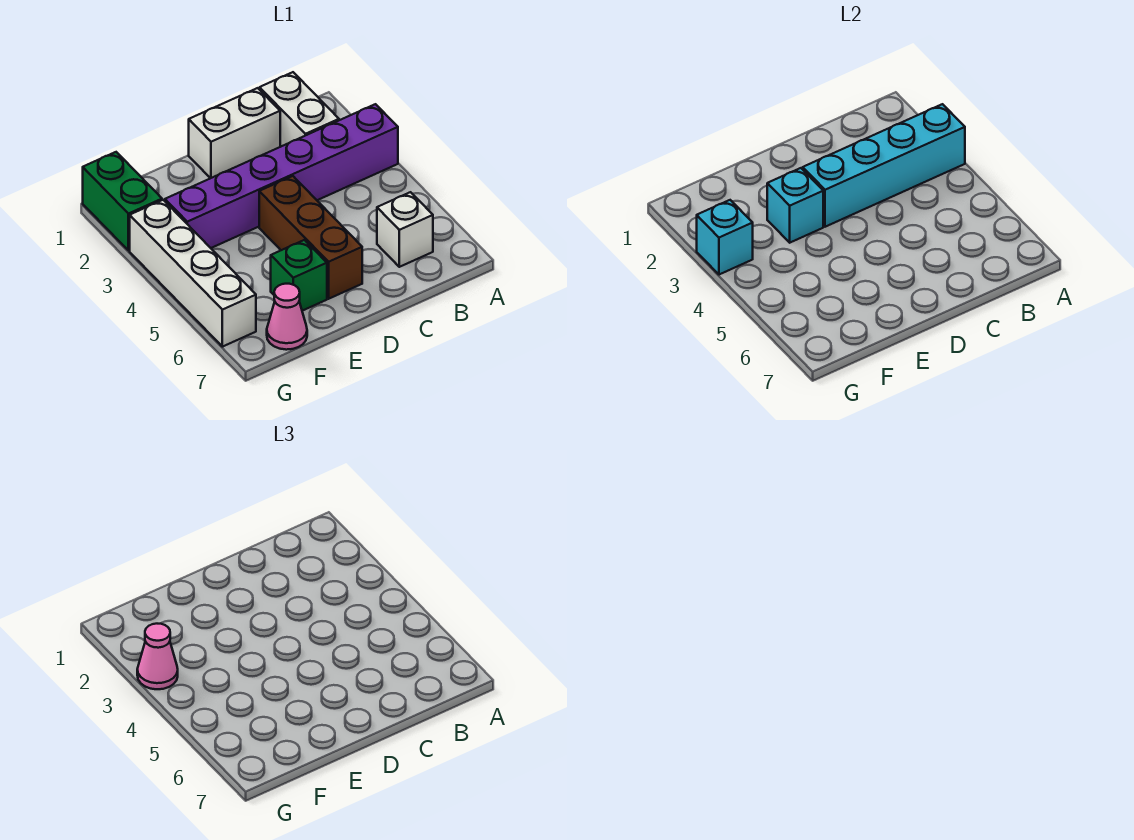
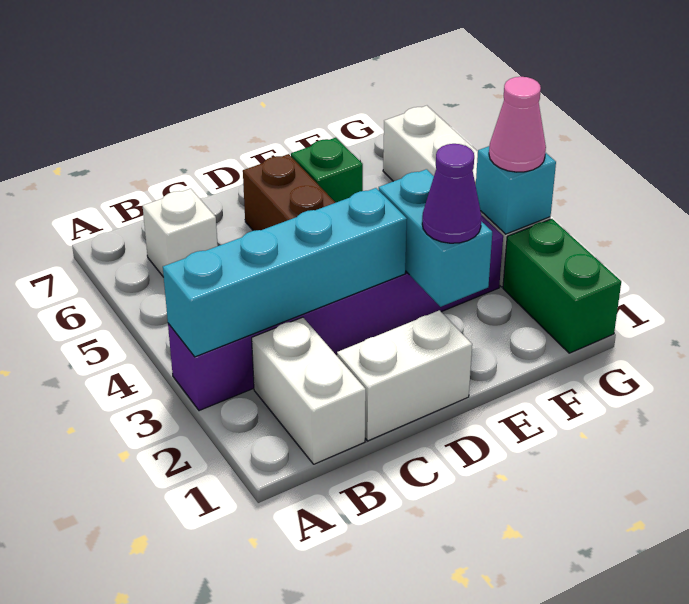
none -> purple cone E2 level 3
cyan brick E3 level 2 -> cyan brick E2:E3 level 2
pink cone F7 level 1 -> none

